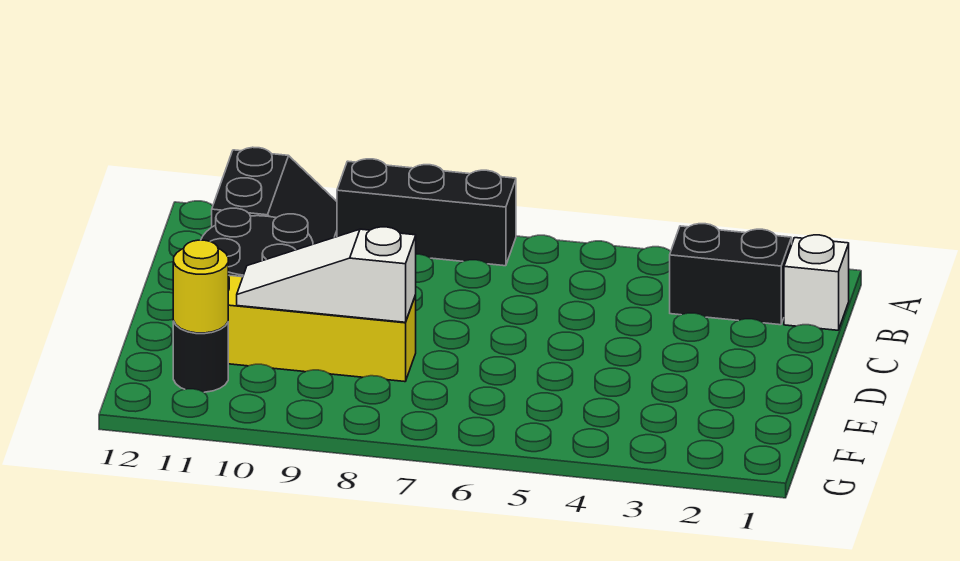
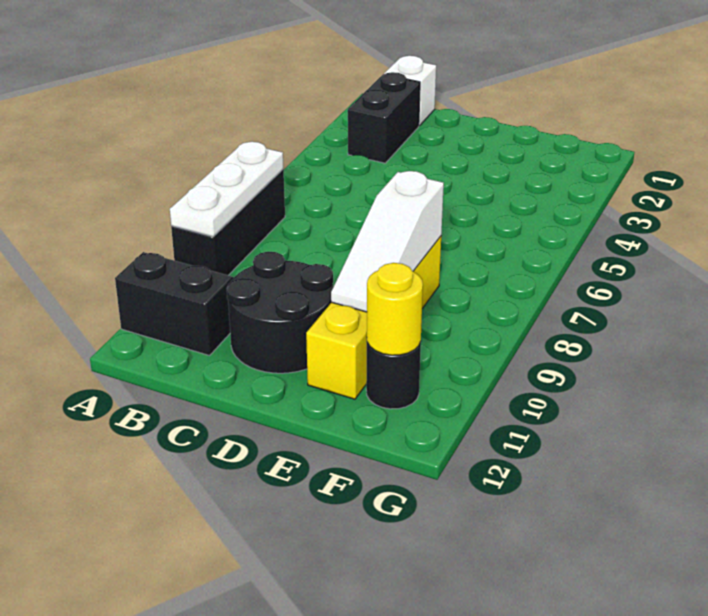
none -> white plate A7:A9 level 2

